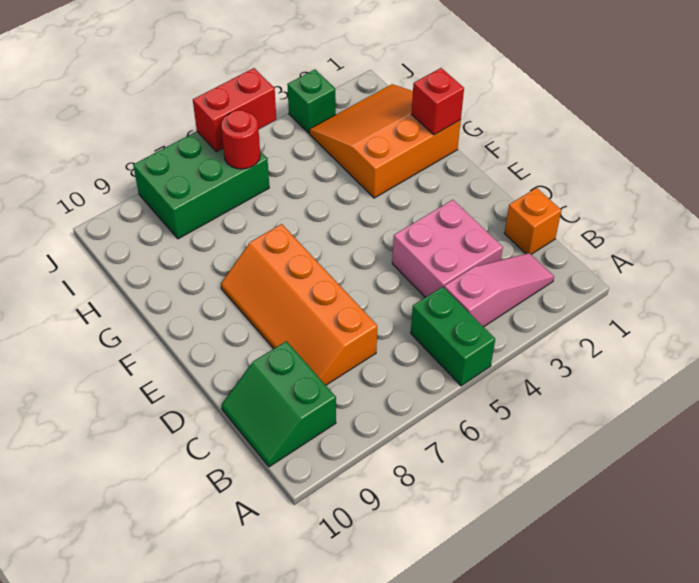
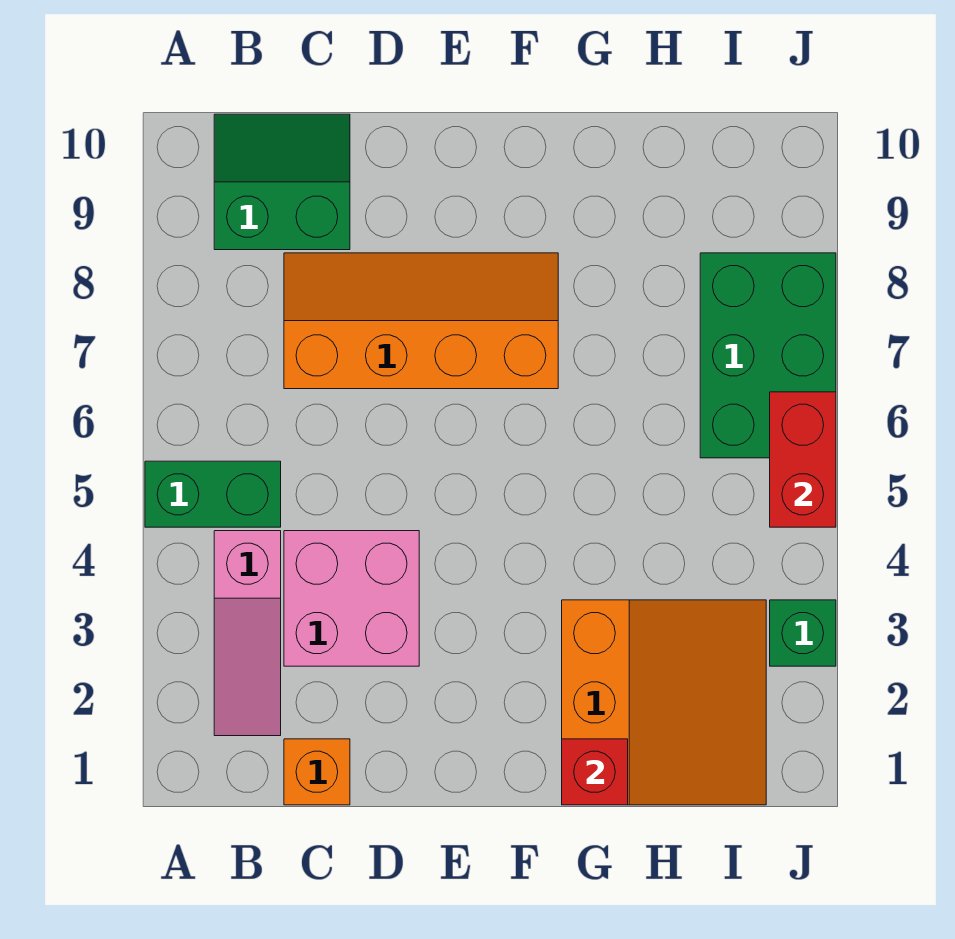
red round brick I6 level 2 -> none

